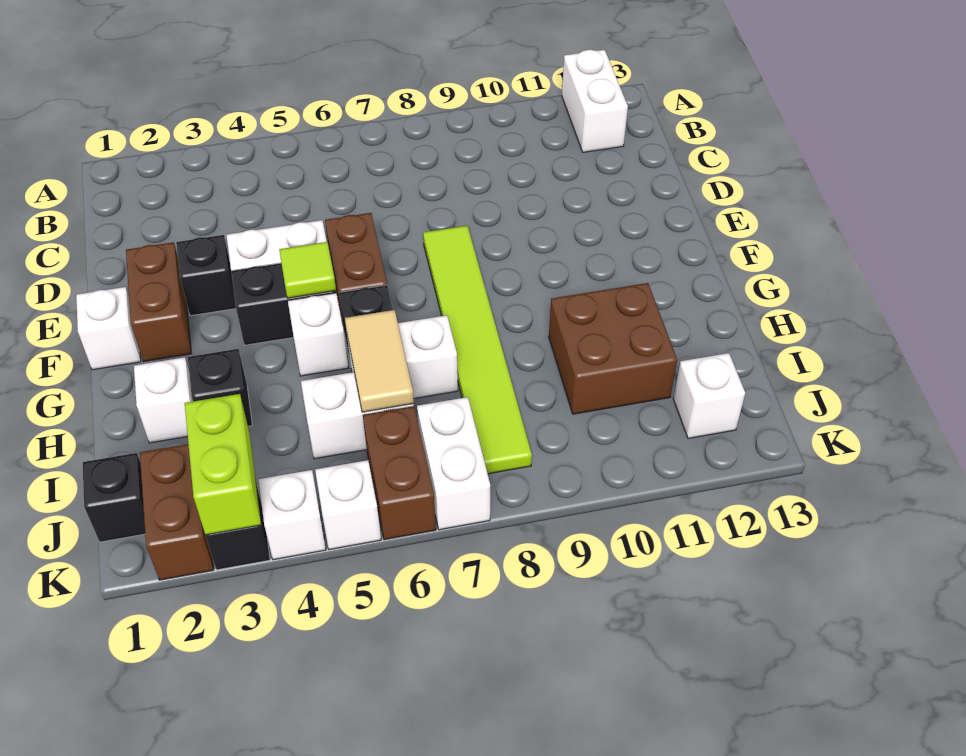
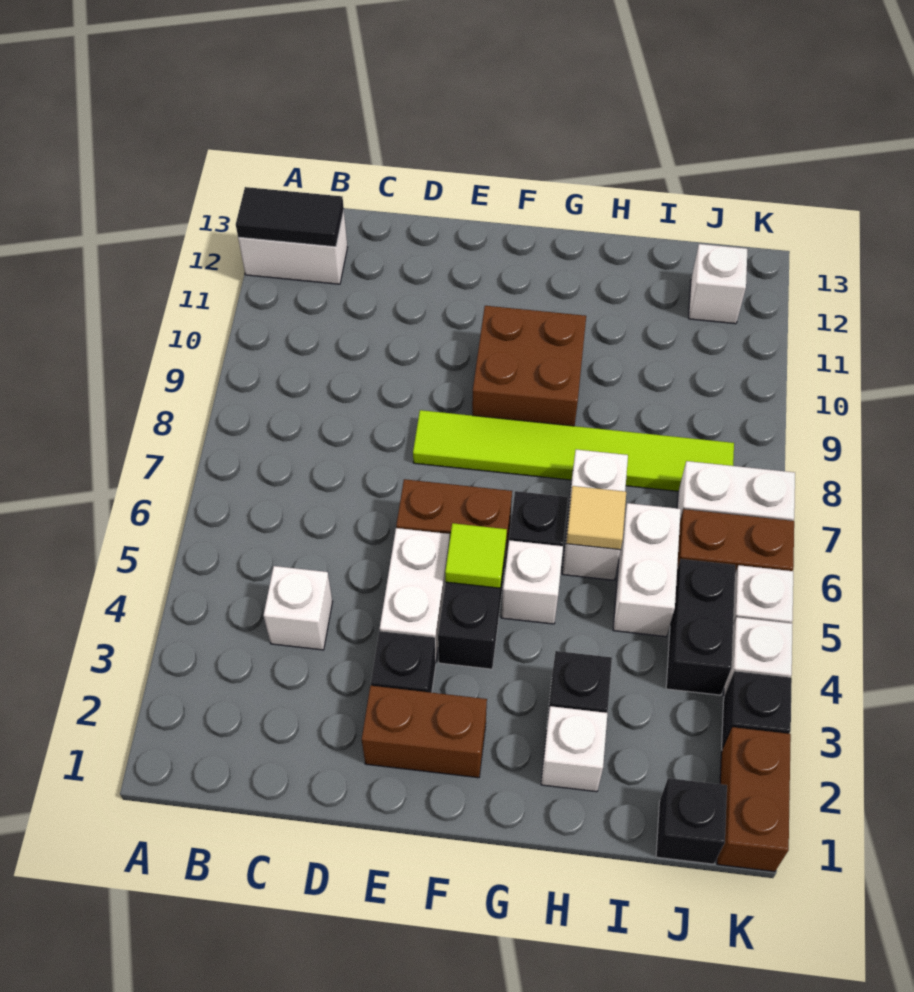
none -> black tile A12:B12 level 2
white brick F1 level 1 -> white brick C4 level 1
tan tile H6:I6 level 2 -> tan tile H6 level 2
brown brick H10:I11 level 1 -> brown brick F9:G10 level 1
brown brick J2:K2 level 1 -> brown brick K1:K2 level 1
lime brick J3:K3 level 2 -> none
none -> black brick J4:J5 level 1

